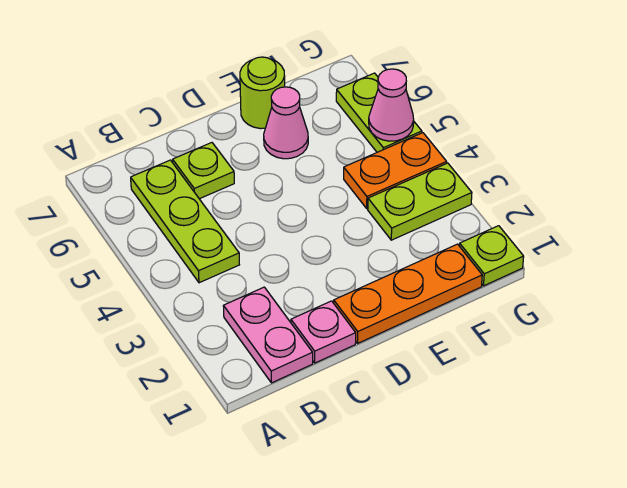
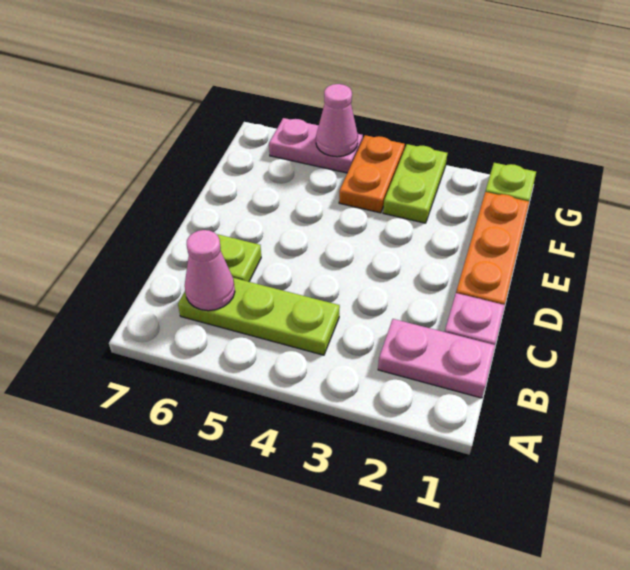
pink cone E6 level 1 -> pink cone B6 level 2
lime round brick E7 level 1 -> none
lime plate G5:G6 level 1 -> pink plate G5:G6 level 1

